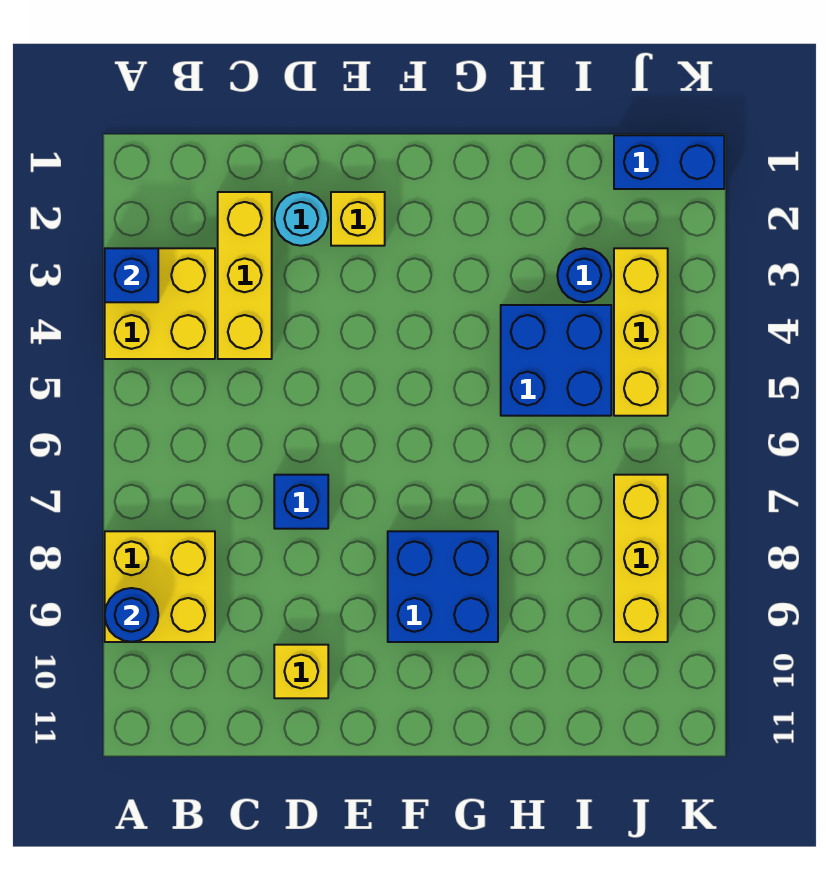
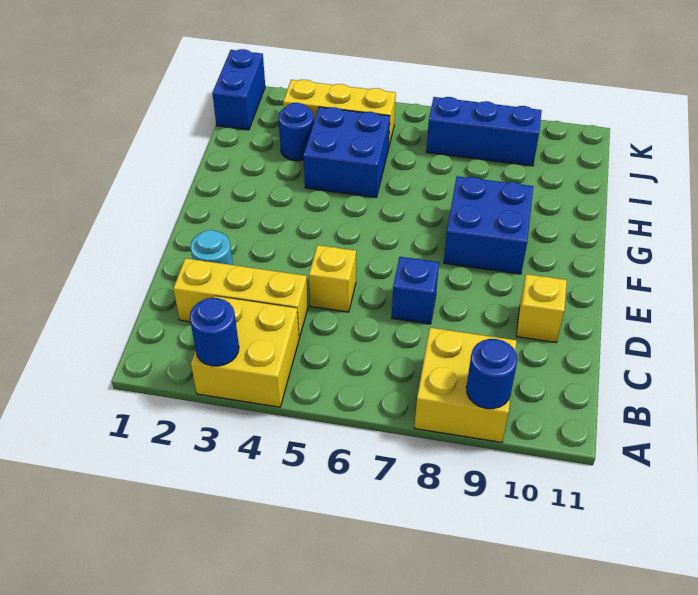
blue brick A3 level 2 -> blue round brick A3 level 2
yellow brick E2 level 1 -> yellow brick D5 level 1
yellow brick J7:J9 level 1 -> blue brick J7:J9 level 1

